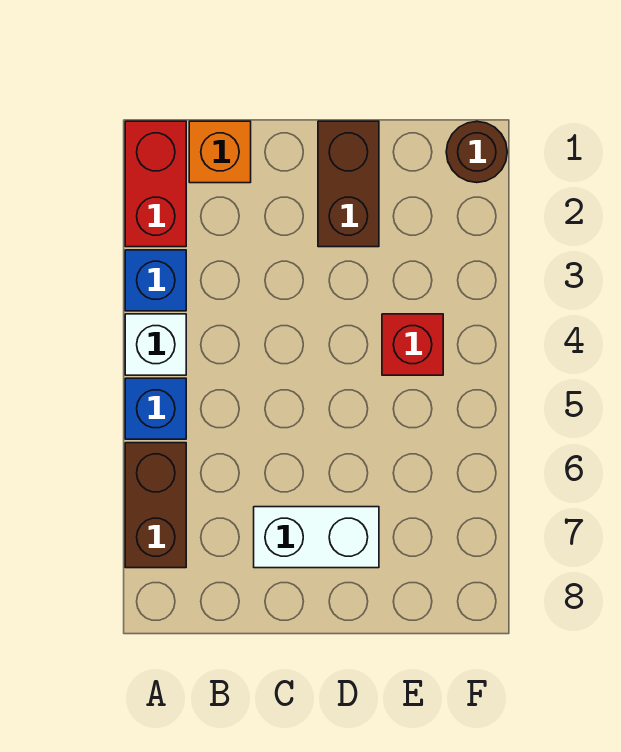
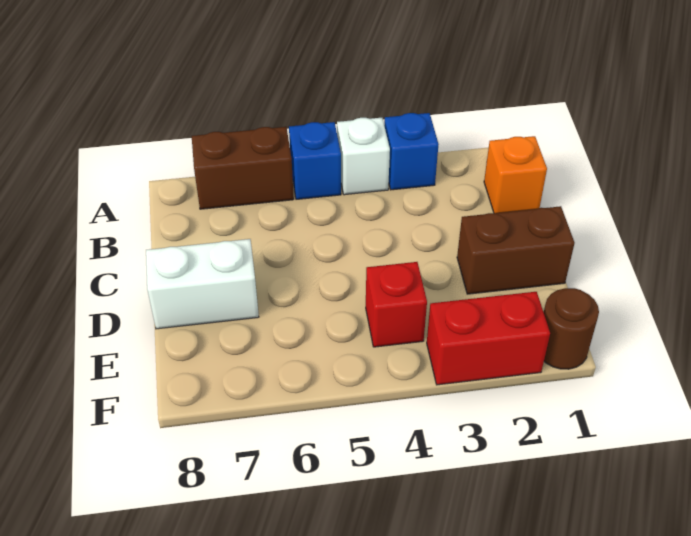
red brick A1:A2 level 1 -> red brick F2:F3 level 1
white brick C7:D7 level 1 -> white brick D7:D8 level 1

